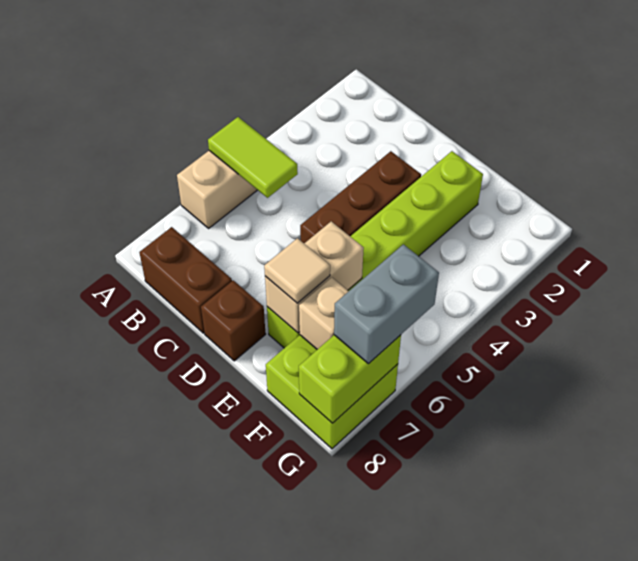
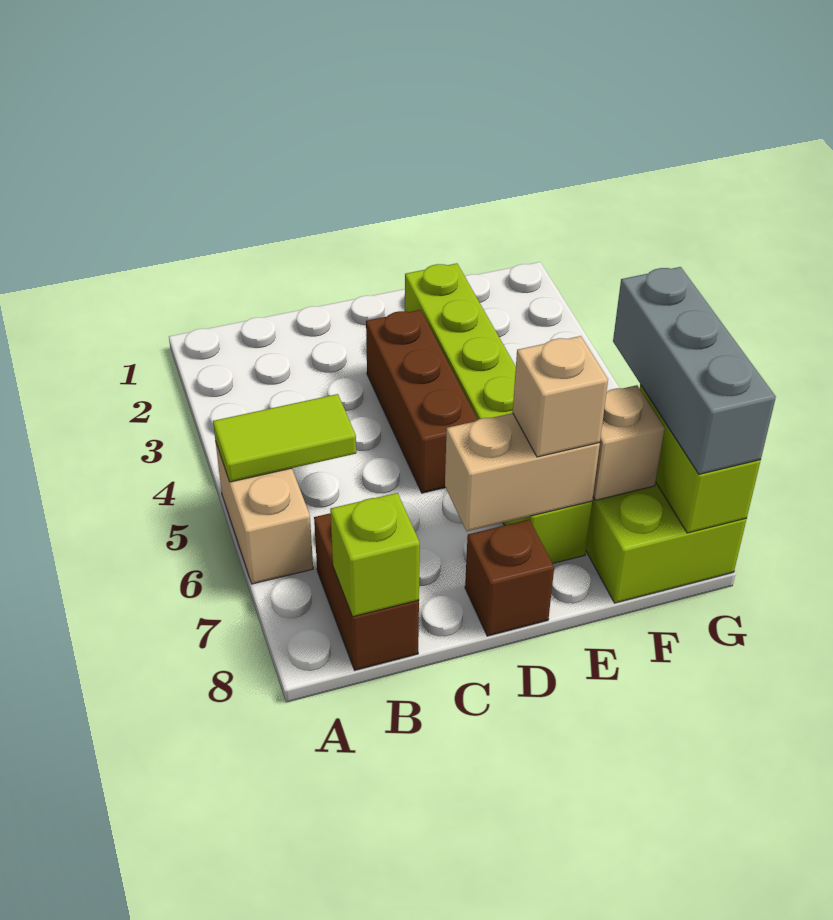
brown brick B8:C8 level 1 -> brown brick B7:B8 level 1
none -> lime brick B8 level 2
tan brick E6:E7 level 2 -> tan brick D7:E7 level 2
tan tile E7 level 3 -> tan brick E7 level 3
grey brick G6:G7 level 3 -> grey brick G6:G8 level 3

